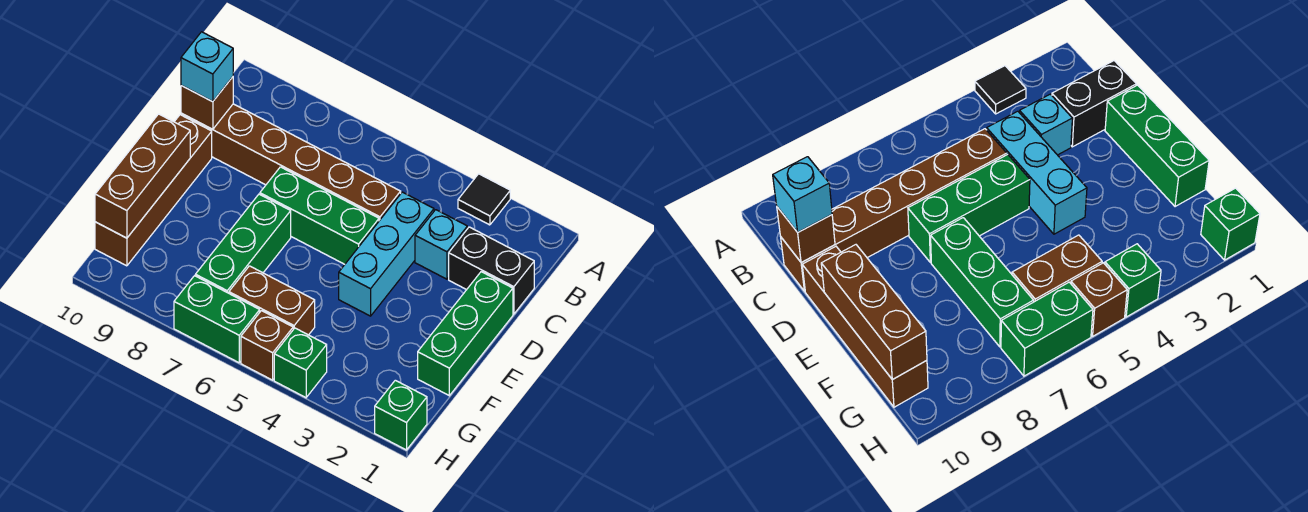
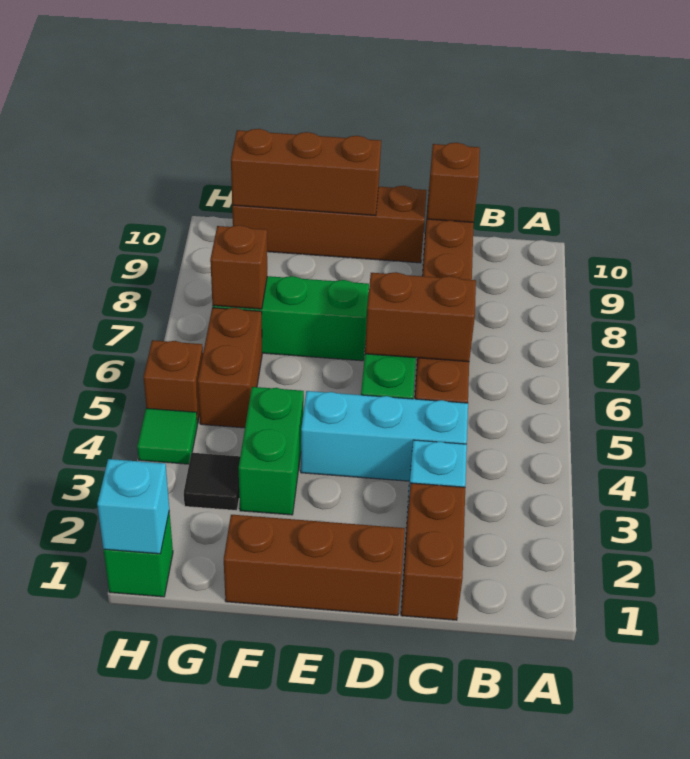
black tile A3 level 1 -> black tile G3 level 1
black brick C1:C2 level 1 -> brown brick C1:C2 level 1
none -> brown brick C6:D6 level 2
cyan brick C10 level 3 -> cyan brick H1 level 2
green brick D1:F1 level 1 -> brown brick D1:F1 level 1
none -> brown brick G7 level 2
green brick H4 level 1 -> green tile H4 level 1
green brick H6:H7 level 1 -> green brick F3:F4 level 1

